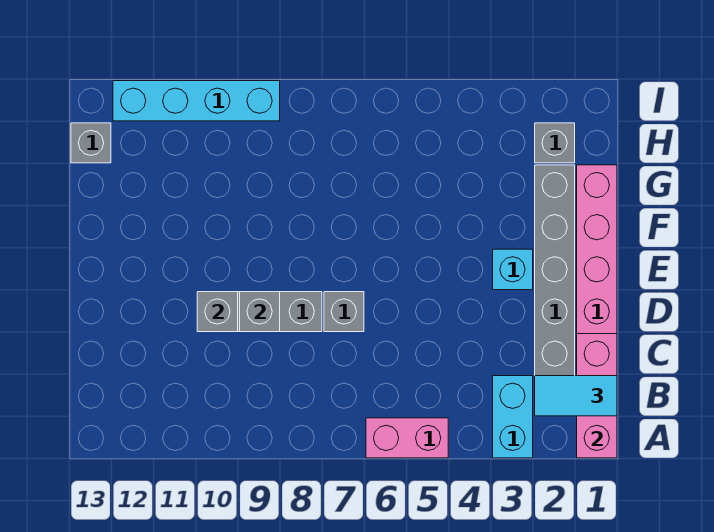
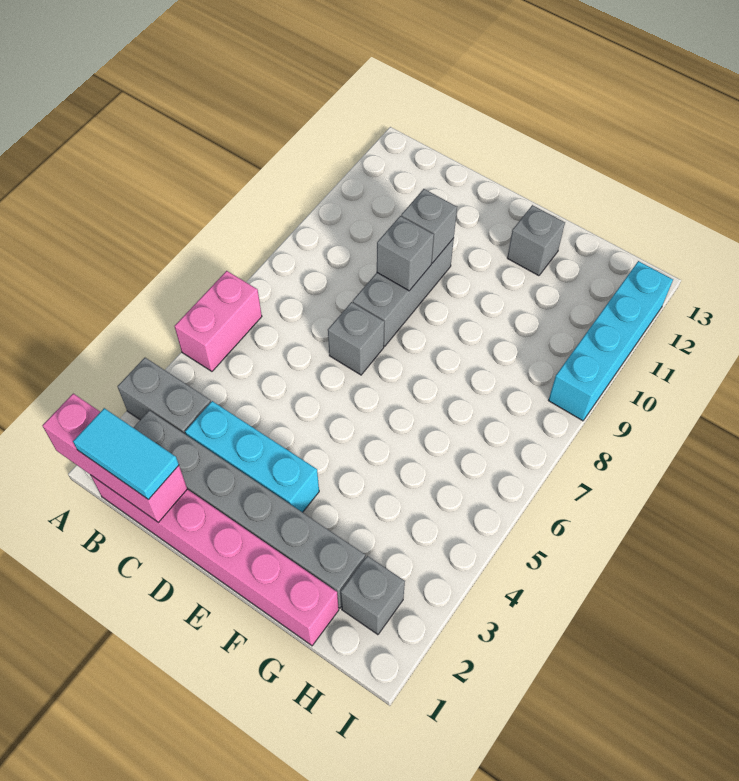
cyan brick A3:B3 level 1 -> grey brick A3:B3 level 1
cyan tile B1:B2 level 3 -> cyan tile B1:C1 level 3
cyan brick E3 level 1 -> cyan brick C3:E3 level 1
grey brick H13 level 1 -> grey brick F12 level 1

